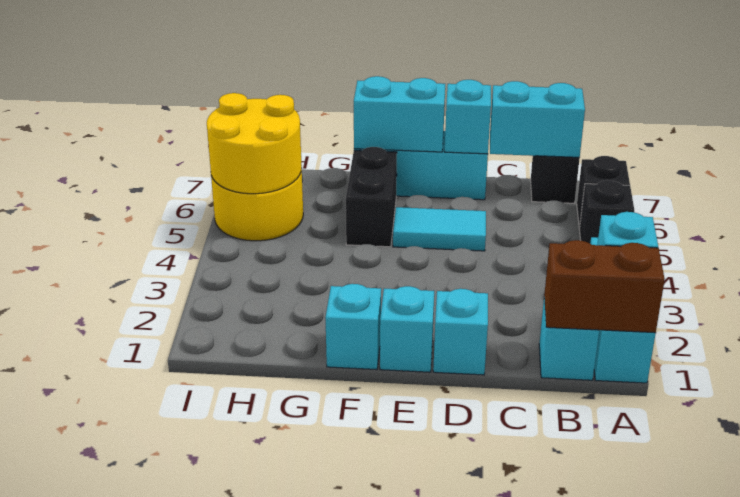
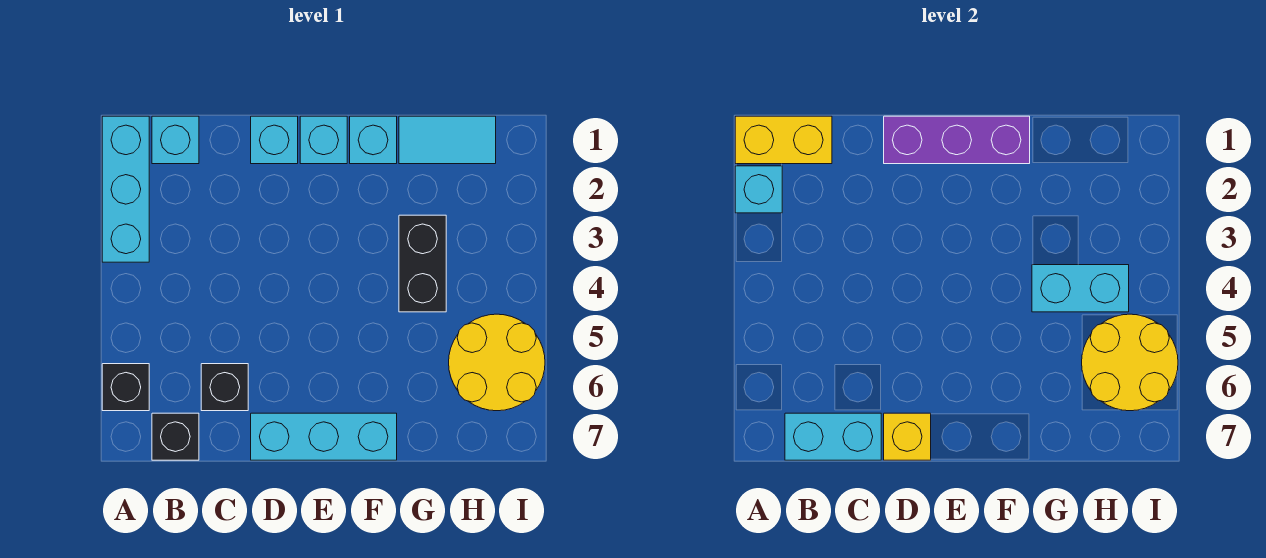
brown brick A1:B1 level 2 -> yellow brick A1:B1 level 2
black brick A5 level 1 -> black brick C6 level 1
none -> purple brick D1:F1 level 2
cyan tile D5:E5 level 1 -> cyan tile G1:H1 level 1
cyan brick D7 level 2 -> yellow brick D7 level 2
cyan brick E7:F7 level 2 -> cyan brick G4:H4 level 2
black brick F5:F6 level 1 -> black brick G3:G4 level 1

